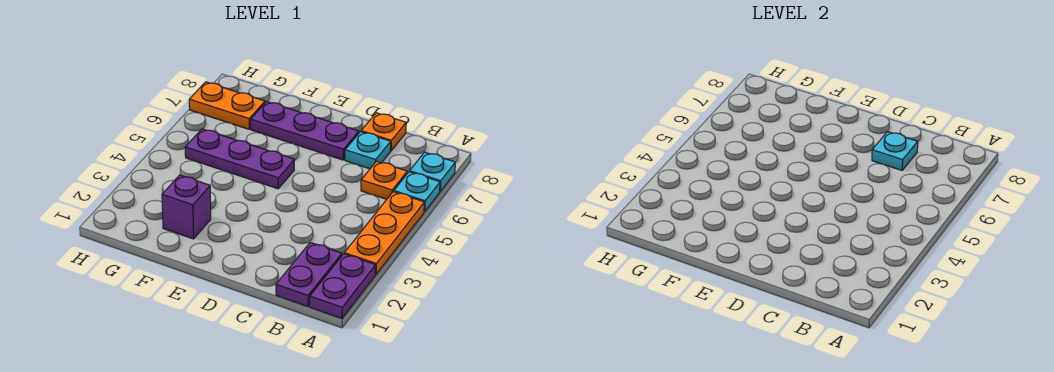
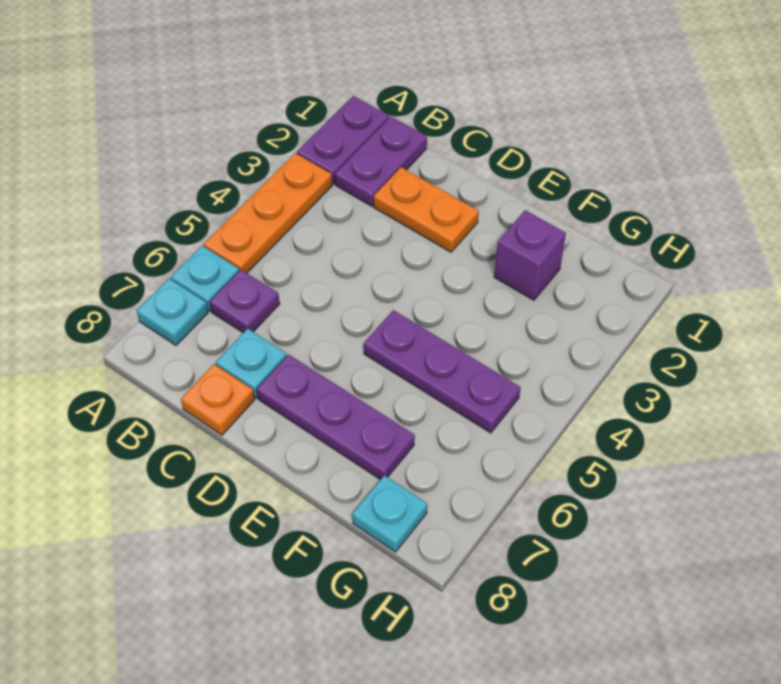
orange plate B6 level 1 -> purple plate B6 level 1
cyan plate C7 level 2 -> cyan plate G8 level 1
orange plate G7:H7 level 1 -> orange plate C2:D2 level 1

